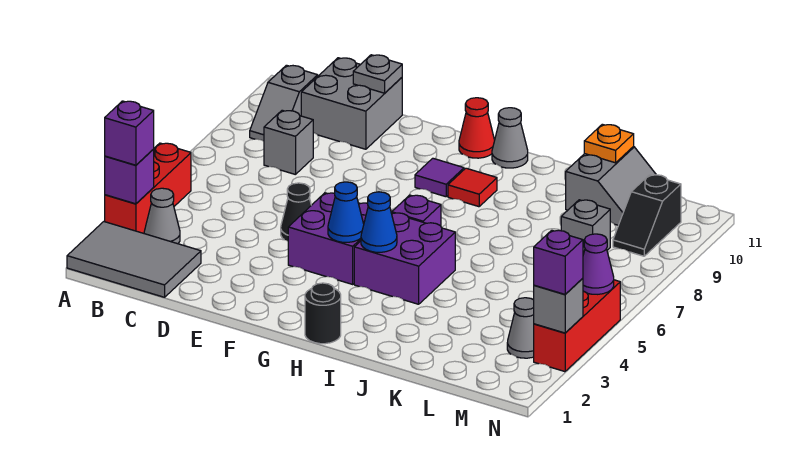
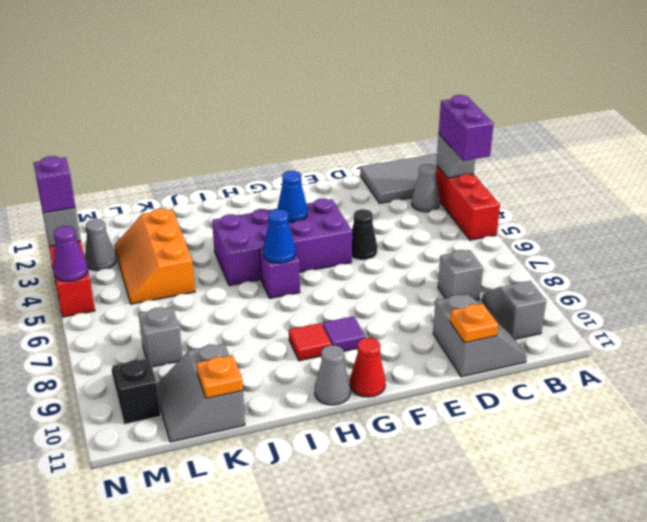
purple brick A3 level 2 -> grey brick A3 level 2
purple brick A3 level 3 -> purple brick A3:A4 level 3
grey brick C10:D11 level 1 -> grey slope C10:D11 level 1 top D
grey plate D11 level 2 -> orange plate D11 level 2
black round brick H1 level 1 -> none
blue cone H4 level 2 -> blue cone H6 level 2
none -> orange slope K3:L5 level 1 top K

